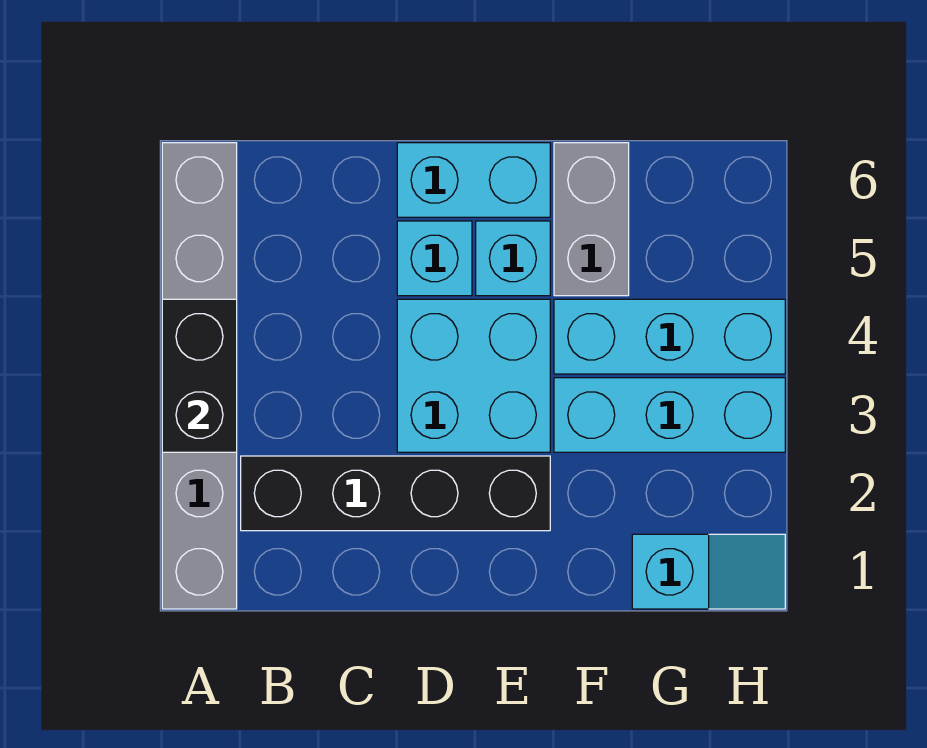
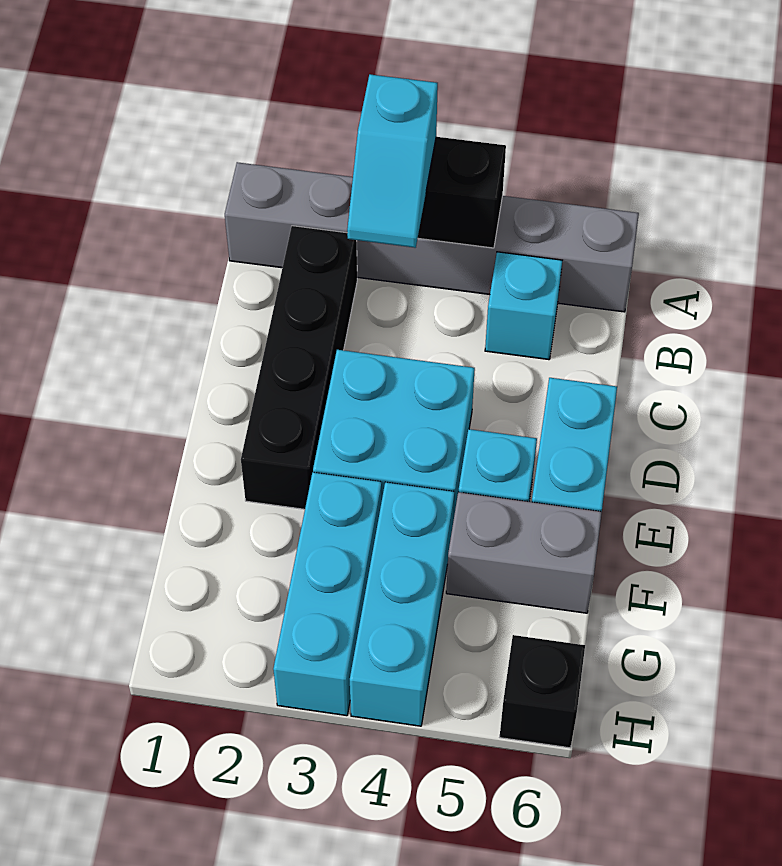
cyan brick D5 level 1 -> cyan brick B5 level 1
cyan slope G1:H1 level 1 top G -> cyan slope A3:B3 level 3 top A
none -> black brick H6 level 1

